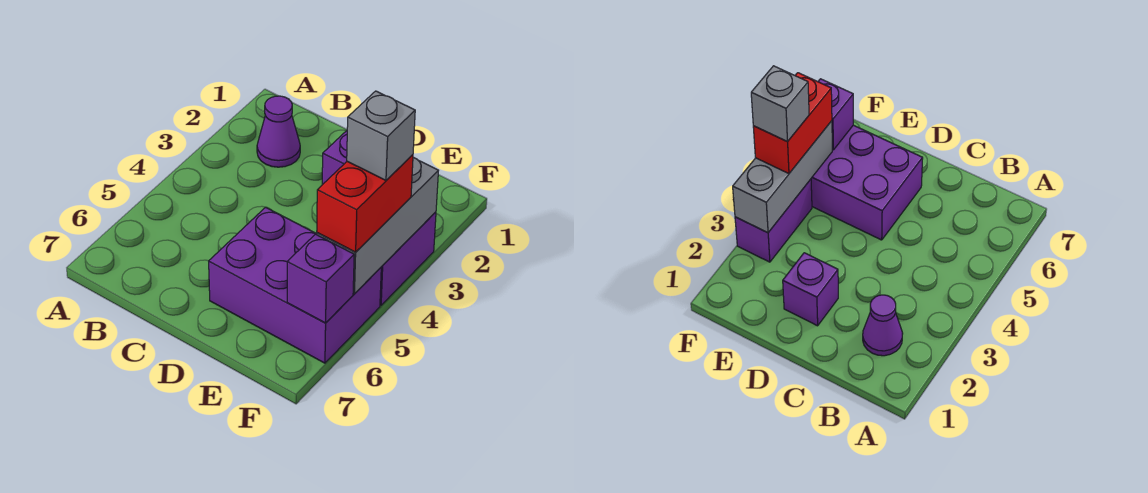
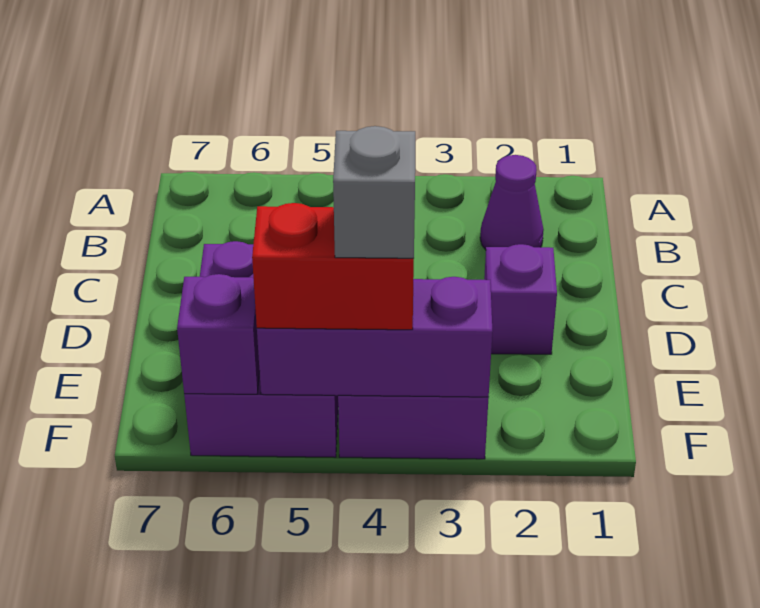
grey brick F3:F5 level 2 -> purple brick F3:F5 level 2

